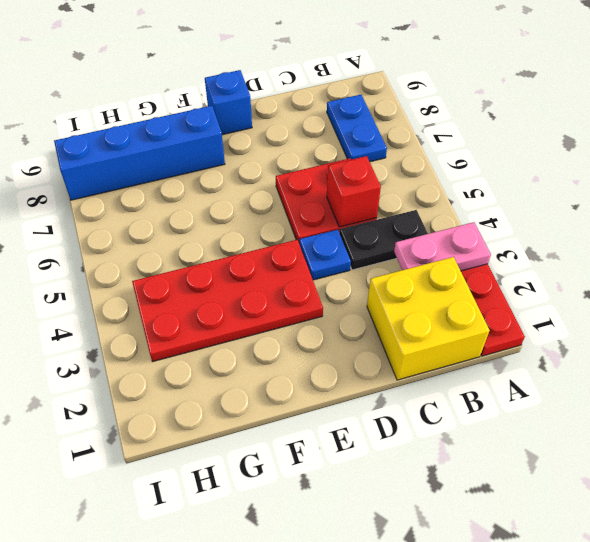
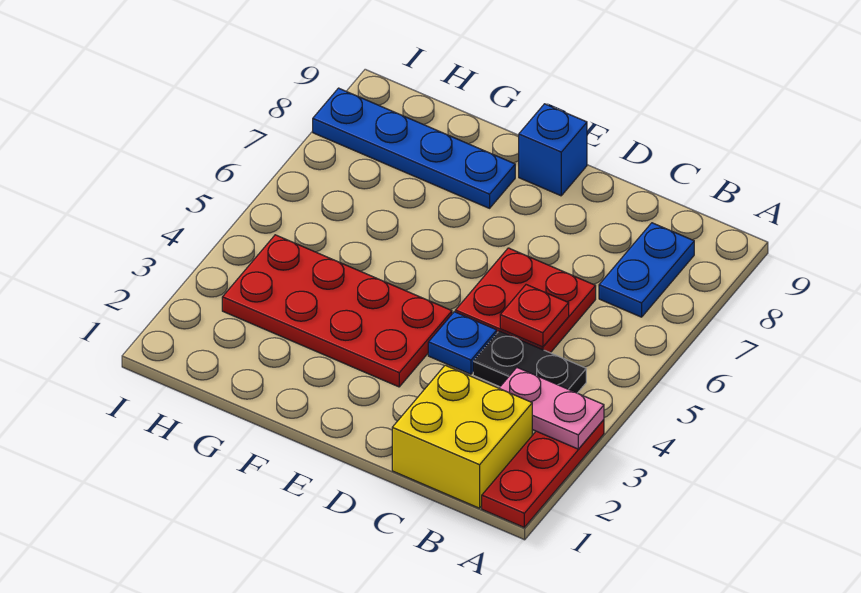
red brick C5 level 2 -> red plate C5 level 2
blue brick F8:I8 level 1 -> blue plate F8:I8 level 1

